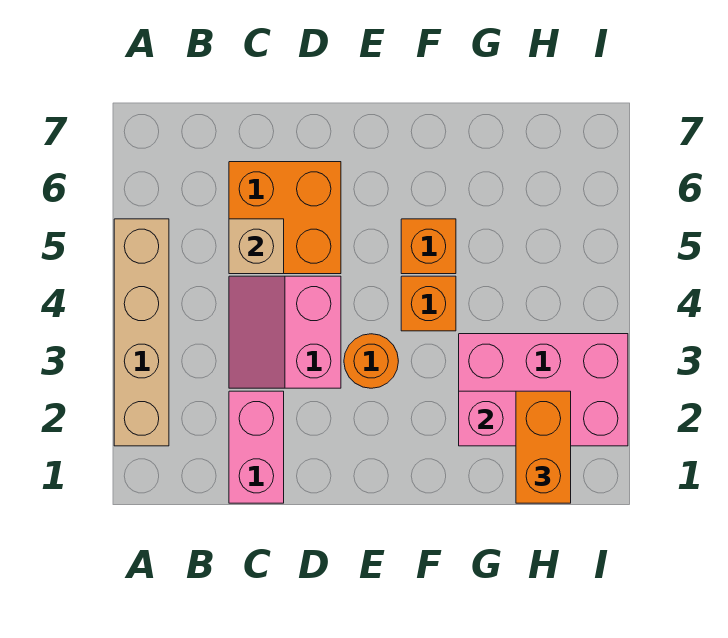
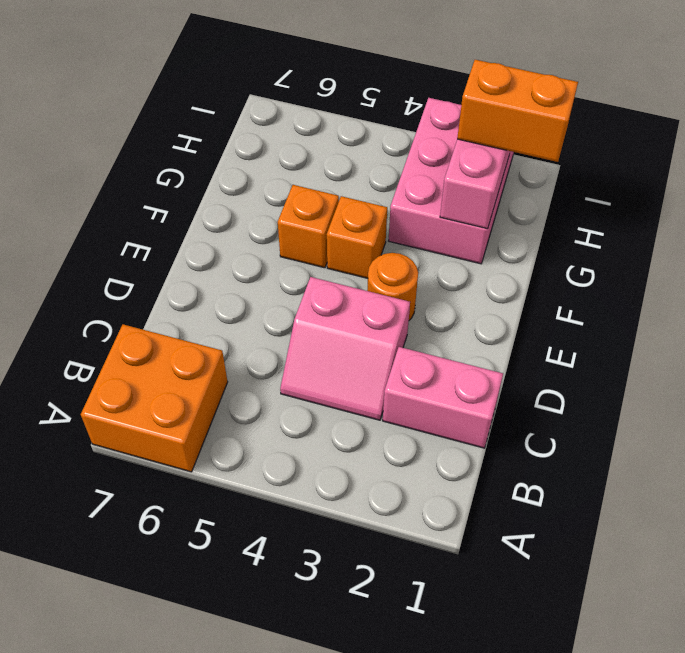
tan brick A2:A5 level 1 -> none
orange brick C5:D6 level 1 -> orange brick A6:B7 level 1
tan brick C5 level 2 -> none

